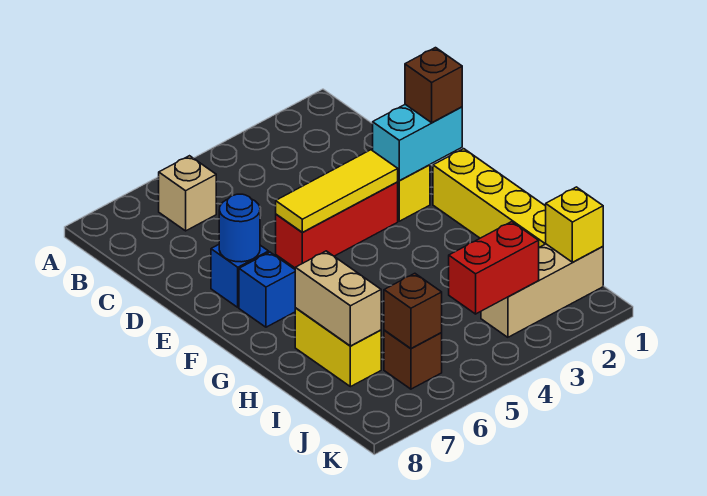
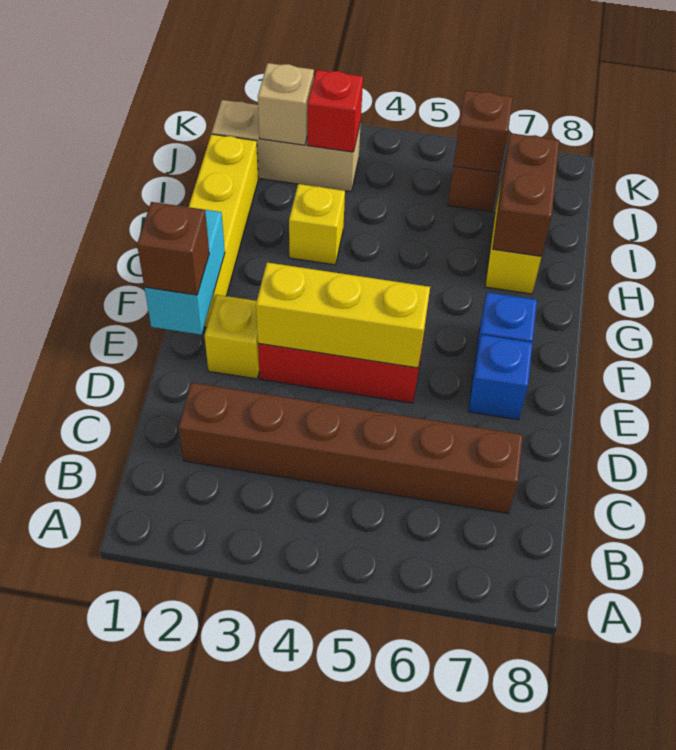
tan brick B6 level 1 -> tan brick J2 level 2
none -> brown brick C2:C7 level 1
cyan brick E1:E2 level 2 -> cyan brick E1:F1 level 2
yellow tile E3:E5 level 2 -> yellow brick E3:E5 level 2
blue round brick E7 level 2 -> none
tan brick H7:I7 level 2 -> brown brick H7:I7 level 2
yellow brick J1 level 2 -> yellow brick H3 level 1
red brick J3:J4 level 2 -> red brick J3 level 2

